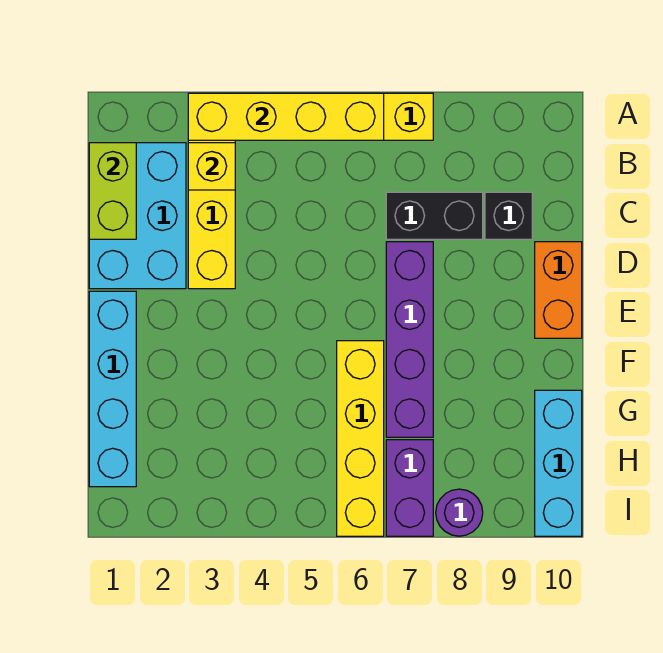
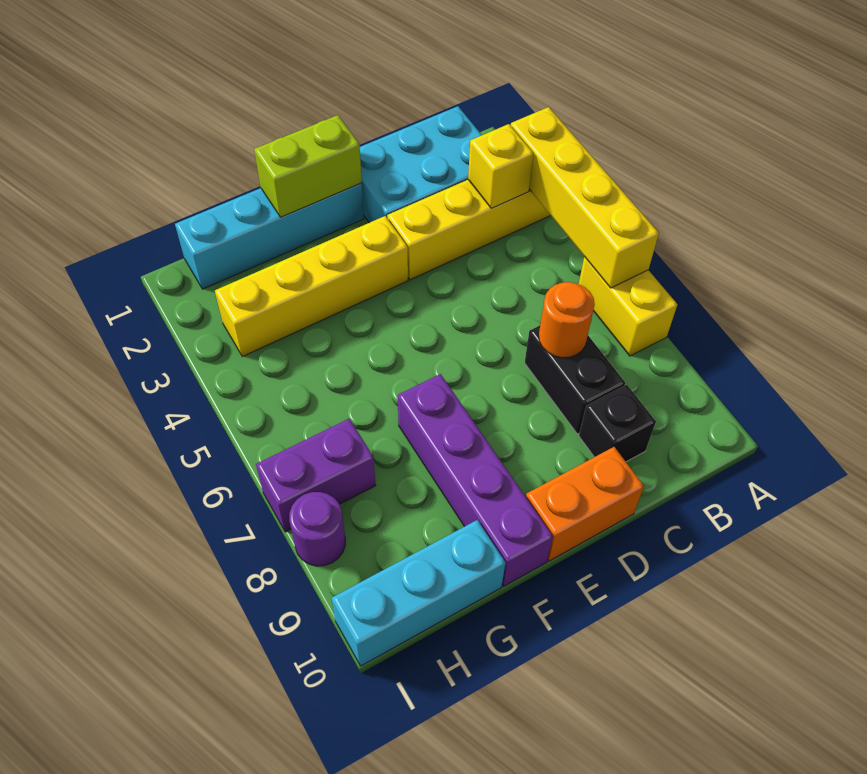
lime brick B1:C1 level 2 -> lime brick E1:F1 level 2
none -> orange round brick C7 level 2
purple brick D7:G7 level 1 -> purple brick F7:F10 level 1
yellow brick F6:I6 level 1 -> yellow brick E3:H3 level 1

